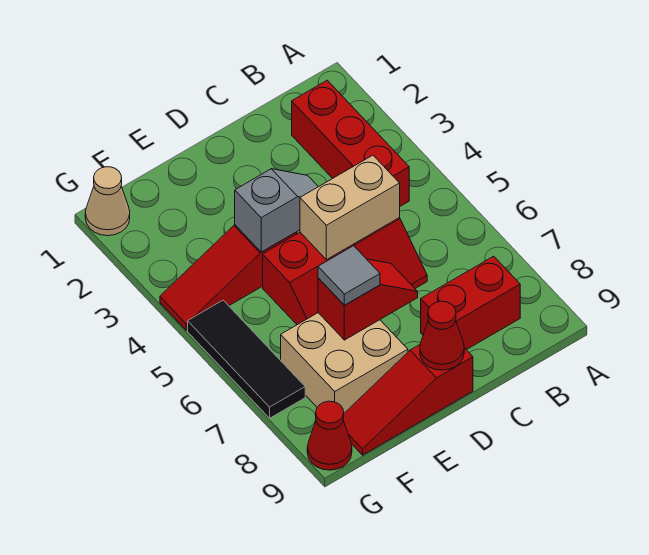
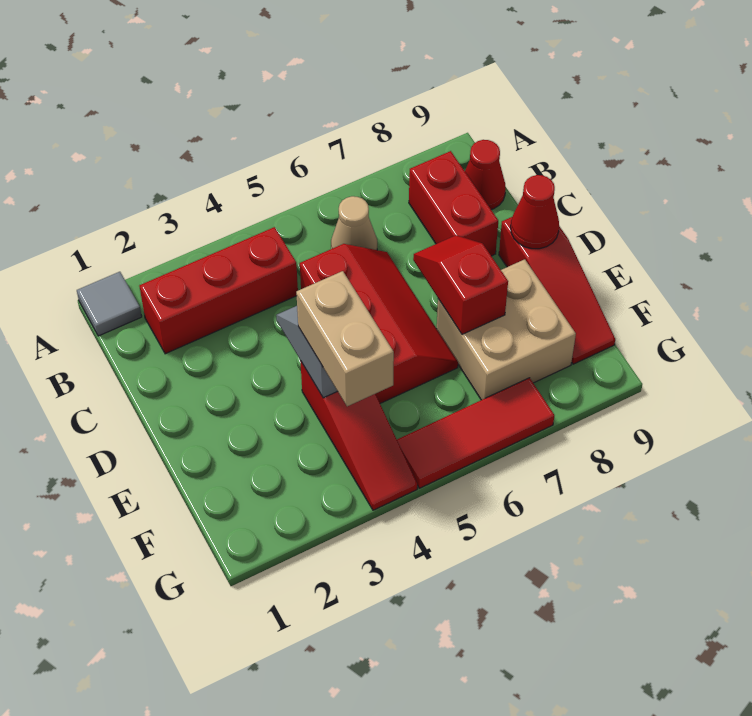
tan brick C5:D5 level 2 -> tan brick E4:F4 level 3
grey tile E7 level 3 -> grey tile A1 level 1
tan cone G1 level 1 -> tan cone B6 level 1
black tile G5:G7 level 1 -> red tile G5:G7 level 1
red cone G9 level 1 -> red cone B9 level 1

